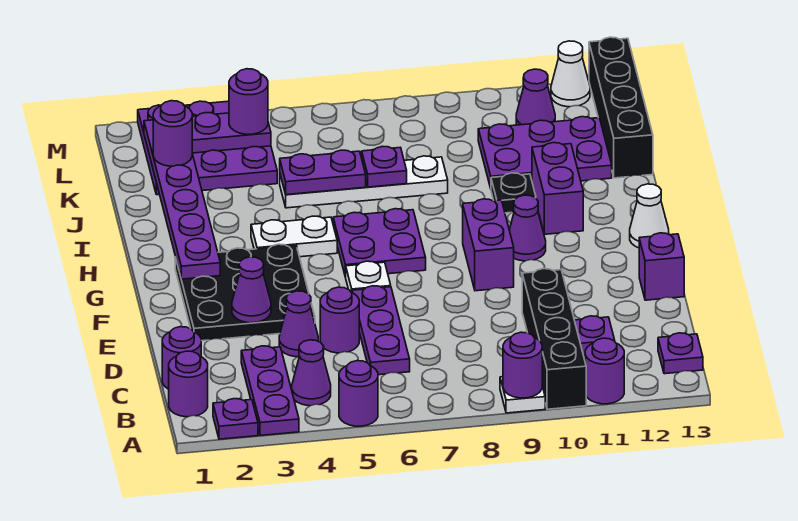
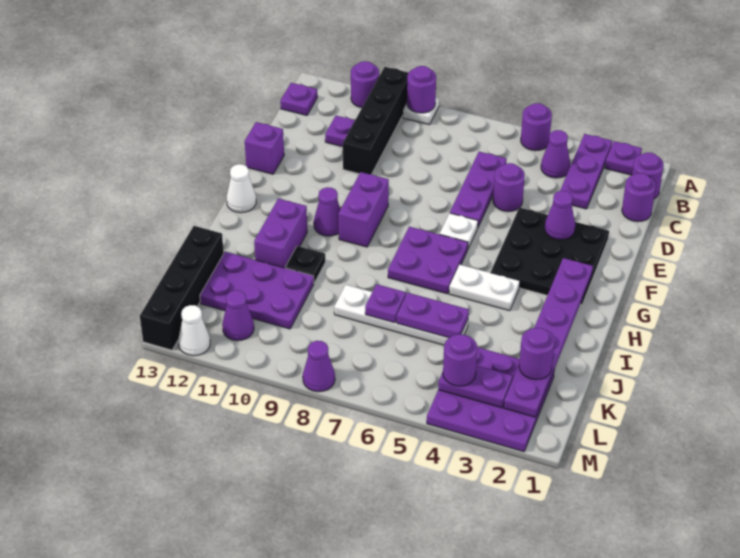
purple cone D4 level 1 -> purple cone M8 level 1

